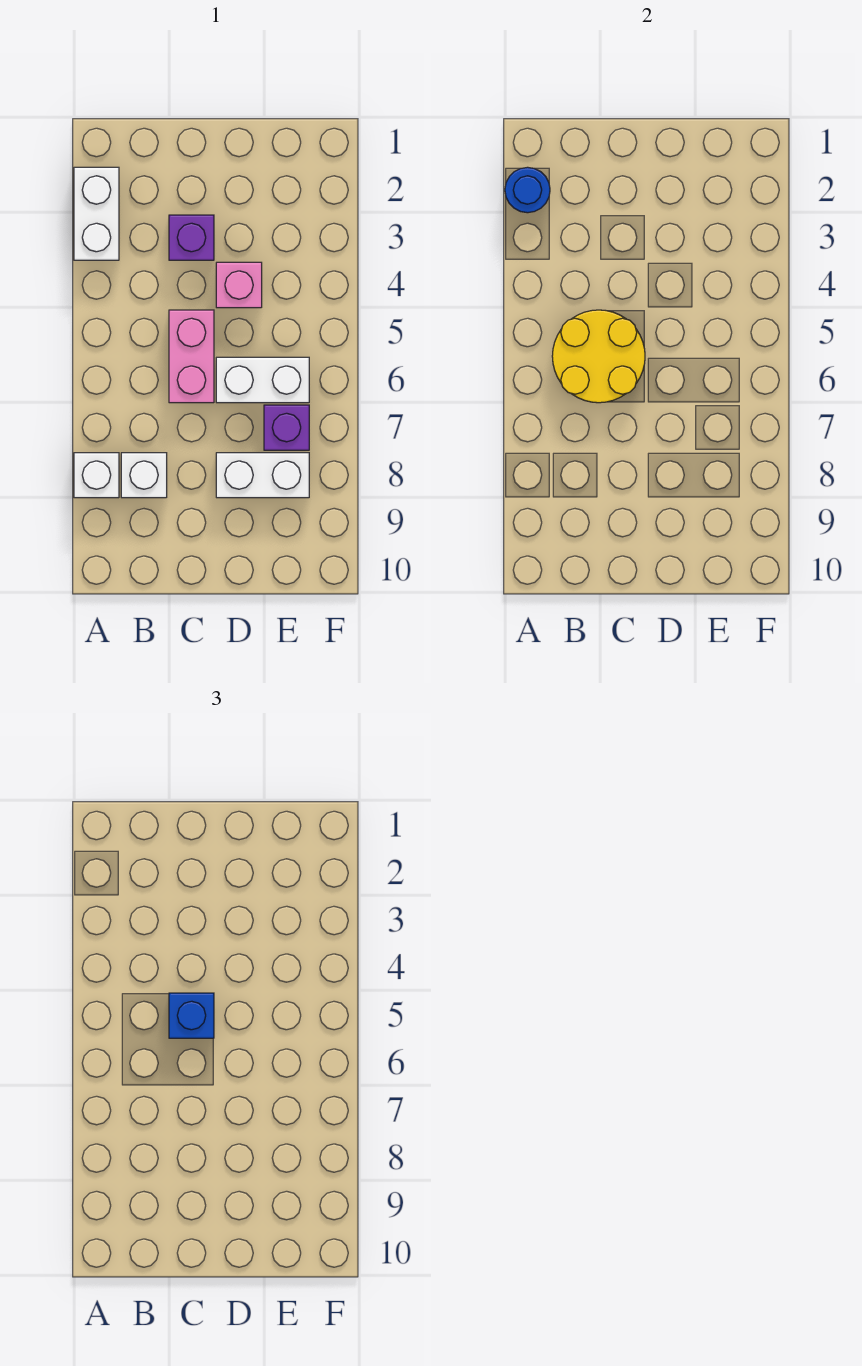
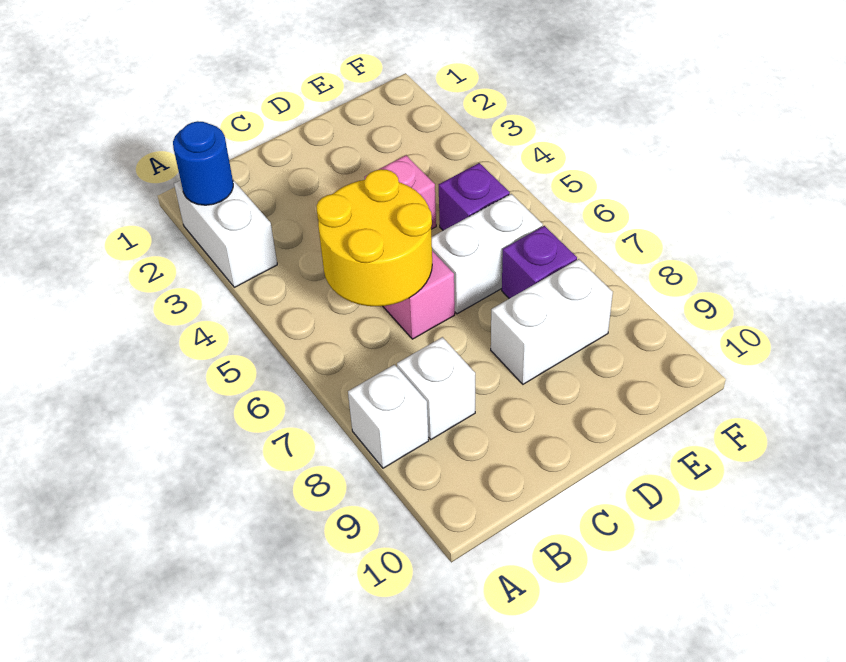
purple brick C3 level 1 -> purple brick E5 level 1
blue brick C5 level 3 -> none

